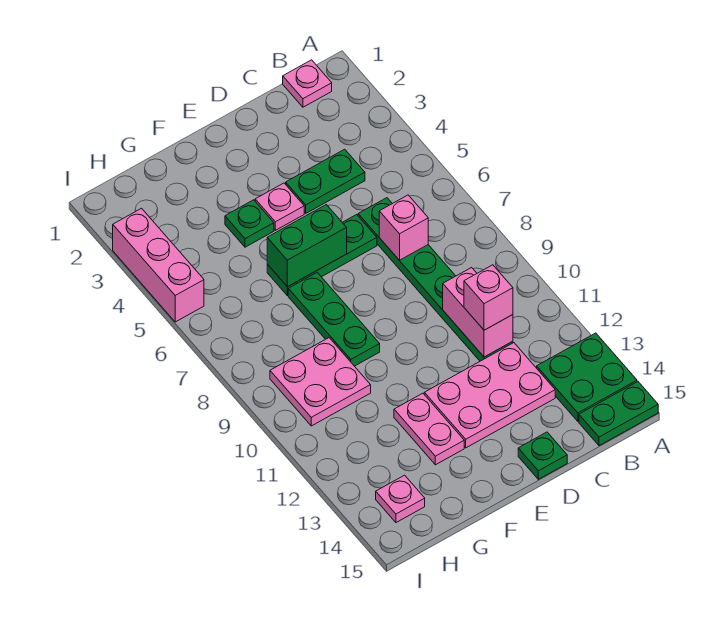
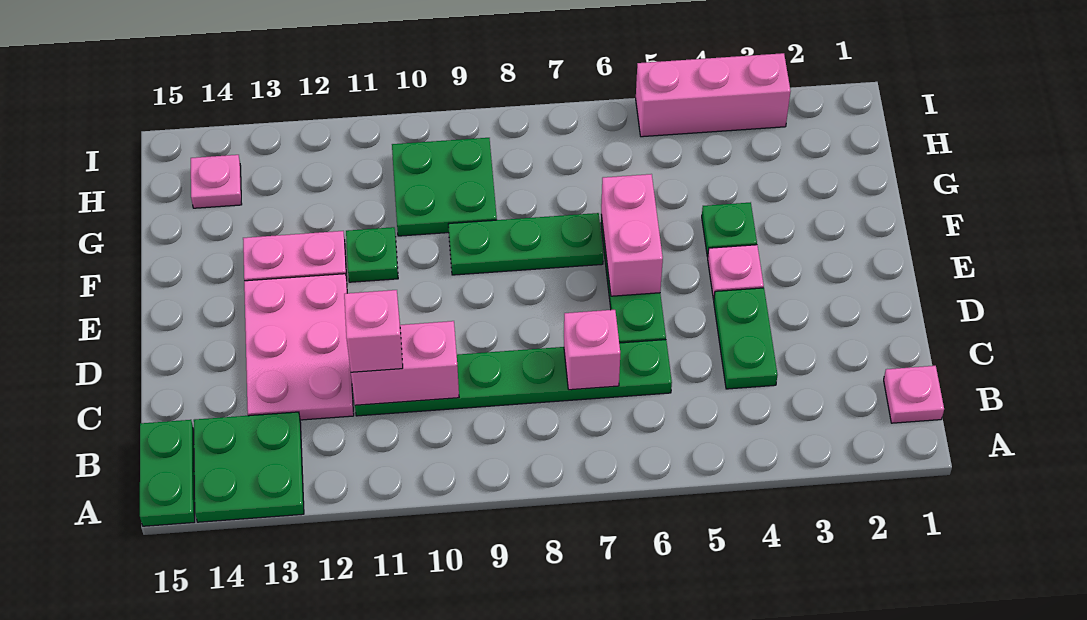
green plate D15 level 1 -> green plate F11 level 1
green brick E6:F6 level 2 -> pink brick E6:F6 level 2
pink plate G9:H10 level 1 -> green plate G9:H10 level 1

